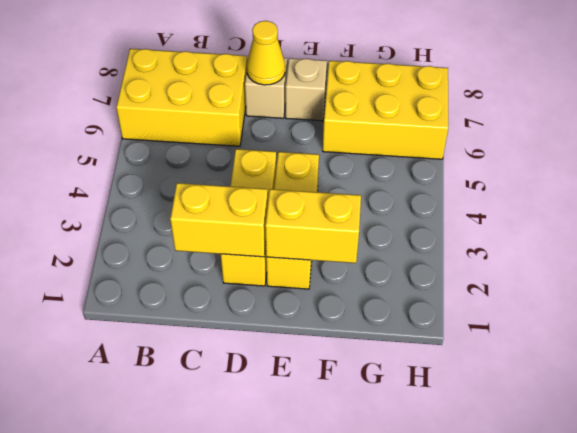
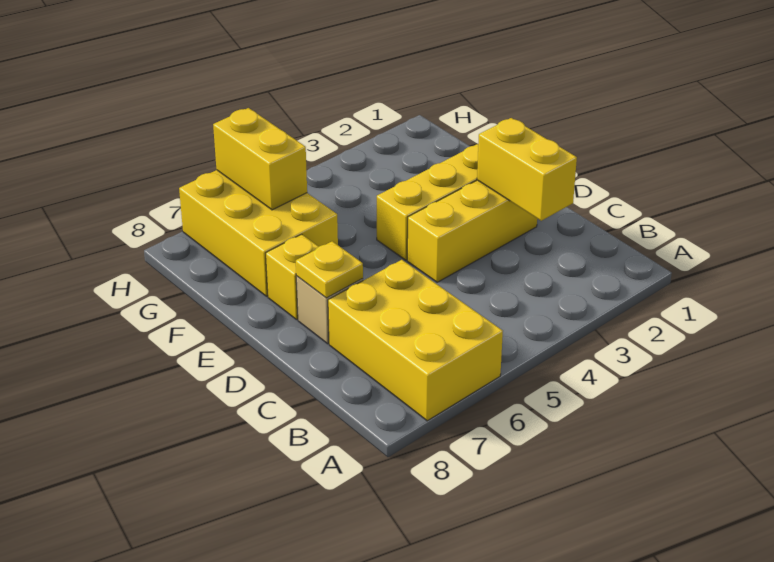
yellow cone D7 level 2 -> yellow plate D7 level 2
yellow brick E2:F2 level 2 -> yellow brick G6:H6 level 2
tan brick E7 level 1 -> yellow brick E7 level 1

